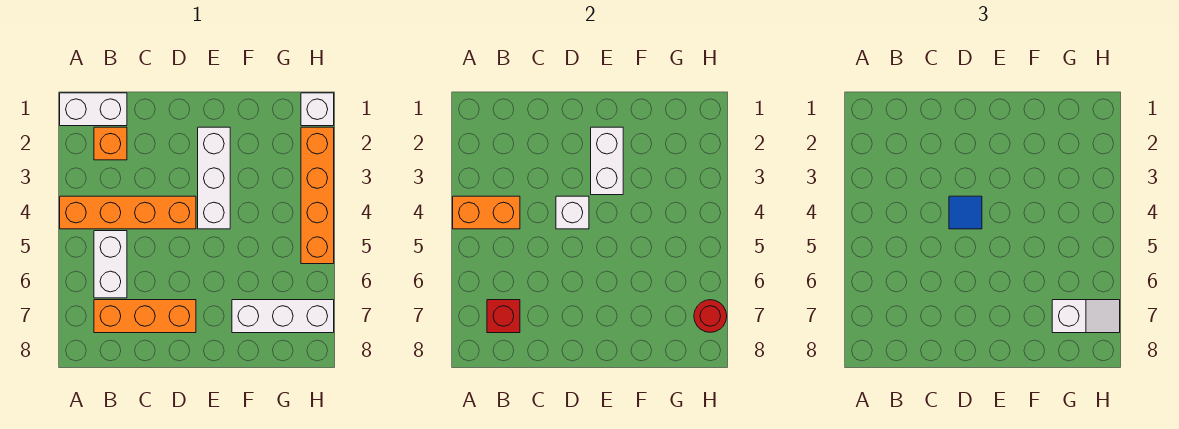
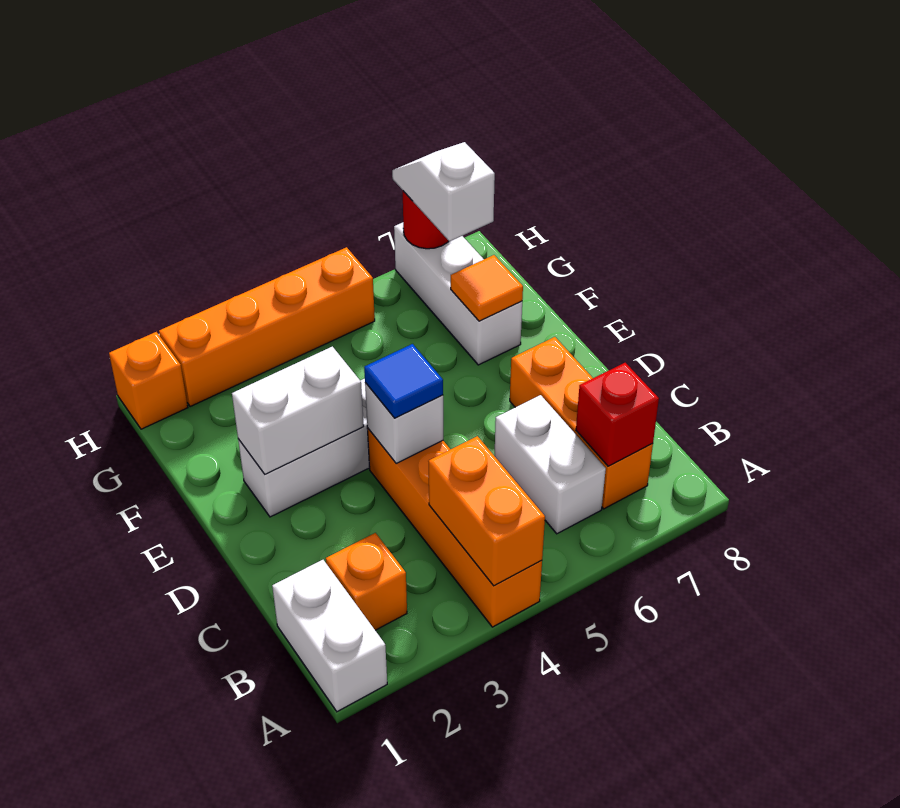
white brick B5:B6 level 1 -> white brick B6:C6 level 1
none -> orange tile F7 level 2
white brick H1 level 1 -> orange brick H1 level 1

